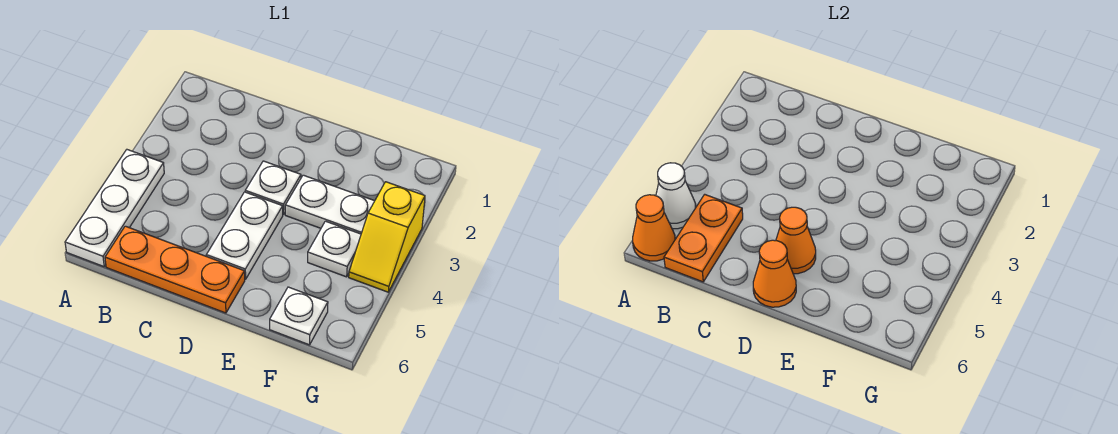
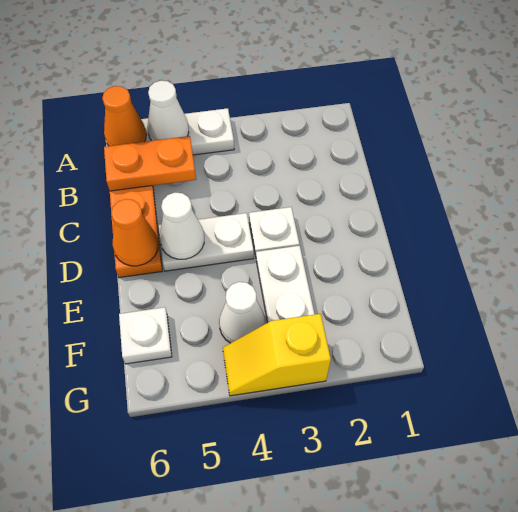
orange cone D5 level 2 -> white cone D5 level 2
white plate F4 level 1 -> white cone F4 level 1

